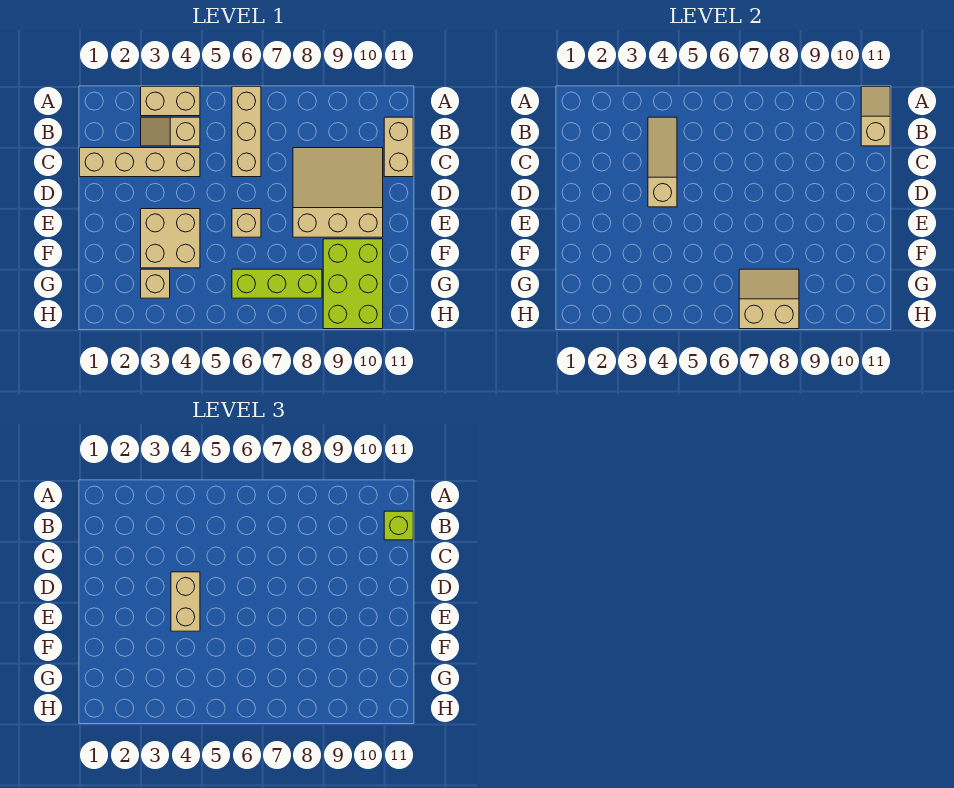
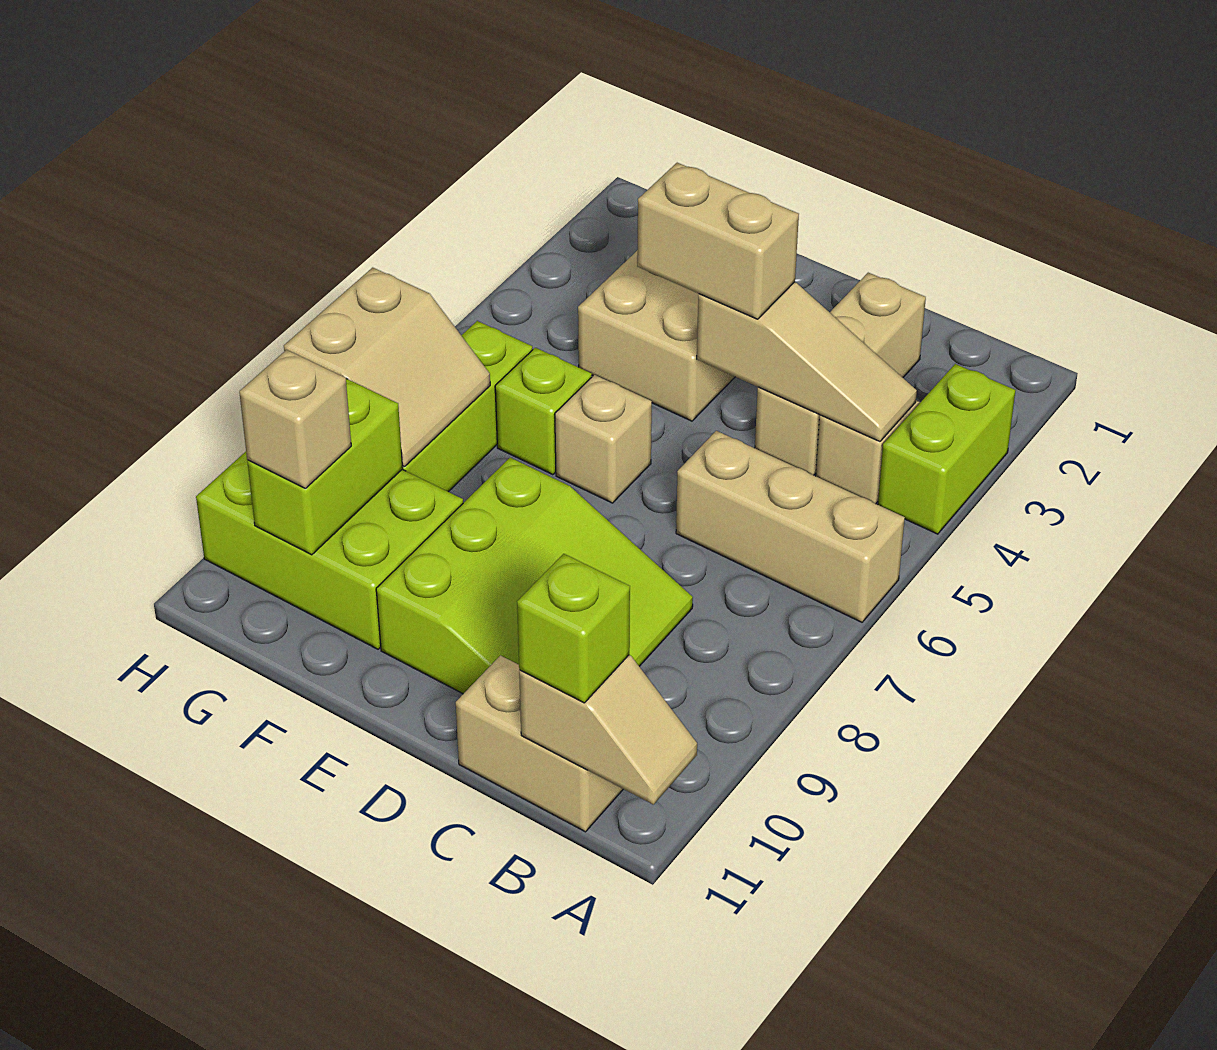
tan brick A3:A4 level 1 -> lime brick A3:A4 level 1
tan brick C1:C4 level 1 -> tan brick C2:C4 level 1
tan slope C8:E10 level 1 top E -> lime slope C8:E10 level 1 top E
none -> lime brick F6 level 1
tan brick G3 level 1 -> tan brick G10 level 3
none -> lime brick G9:G10 level 2

